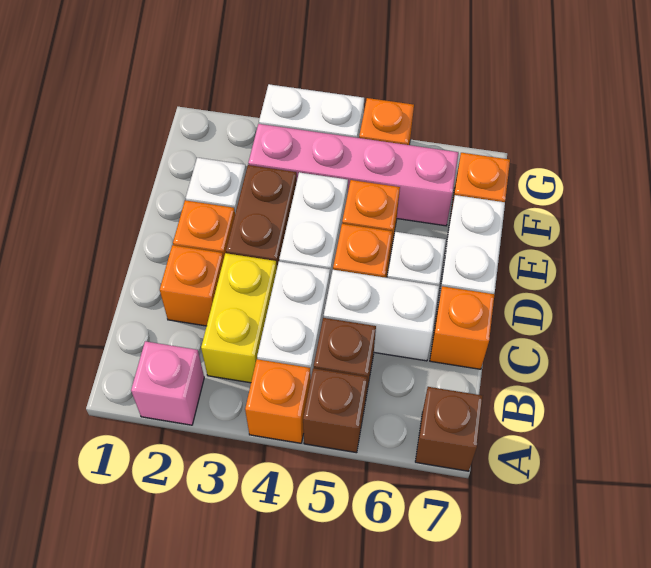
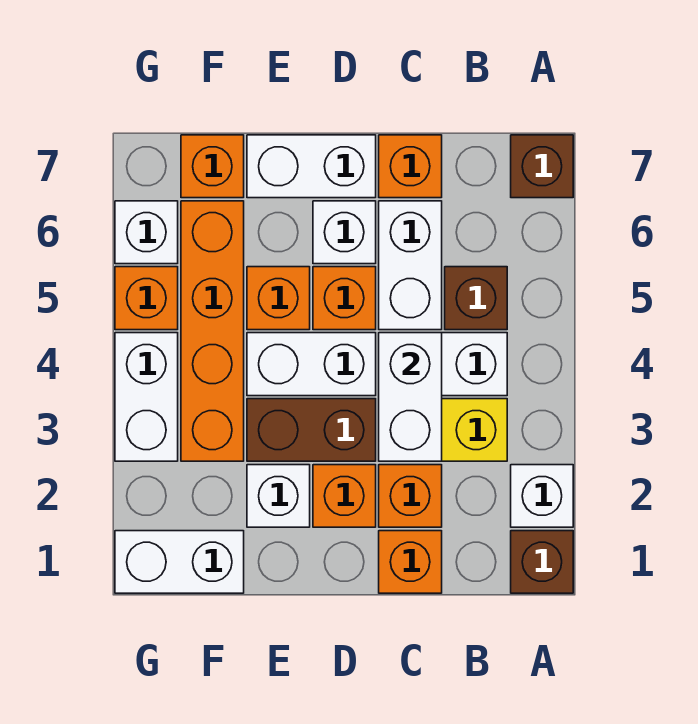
pink brick A2 level 1 -> white brick A2 level 1
orange brick A4 level 1 -> orange brick C1 level 1
brown brick A5 level 1 -> brown brick A1 level 1
none -> white brick C3:C4 level 2
none -> white brick F1:G1 level 1
pink brick F3:F6 level 1 -> orange brick F3:F6 level 1
none -> white brick G6 level 1

